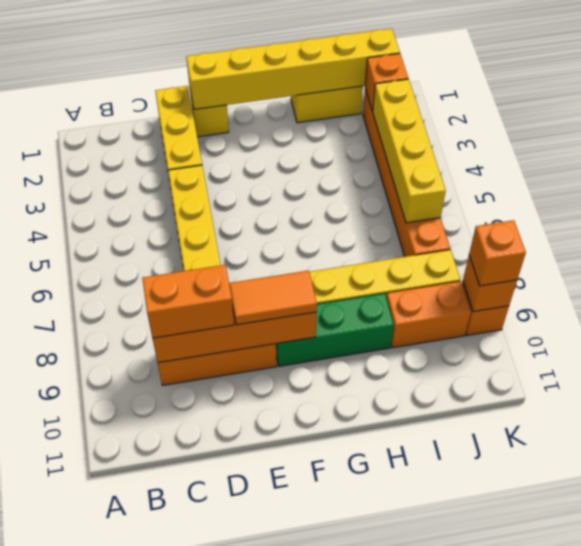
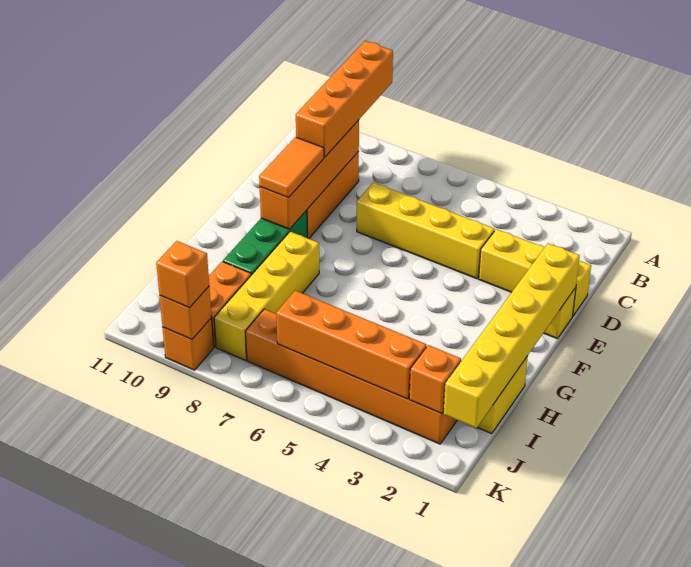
orange brick C9:D9 level 3 -> orange brick A9:D9 level 3
yellow brick J3:J6 level 2 -> orange brick J3:J6 level 2

